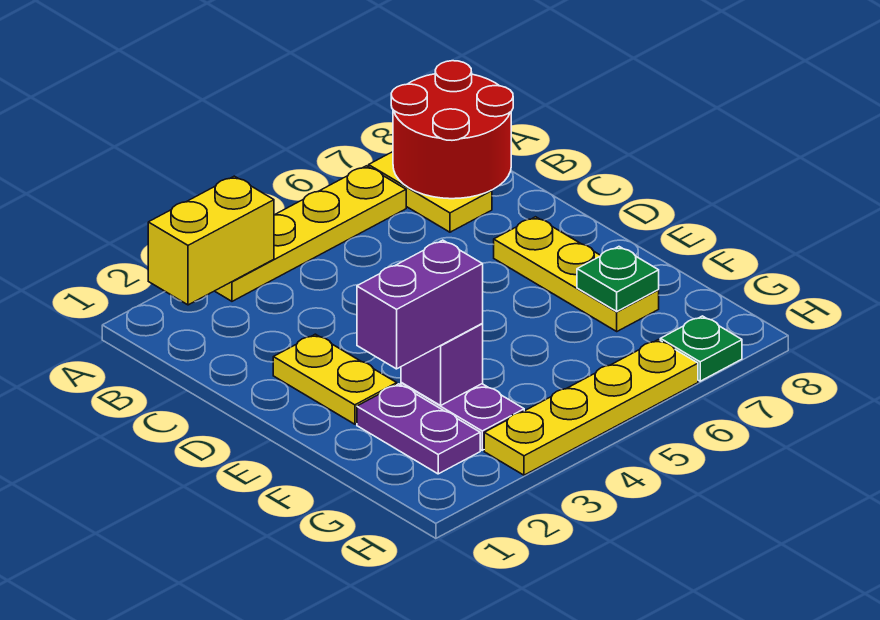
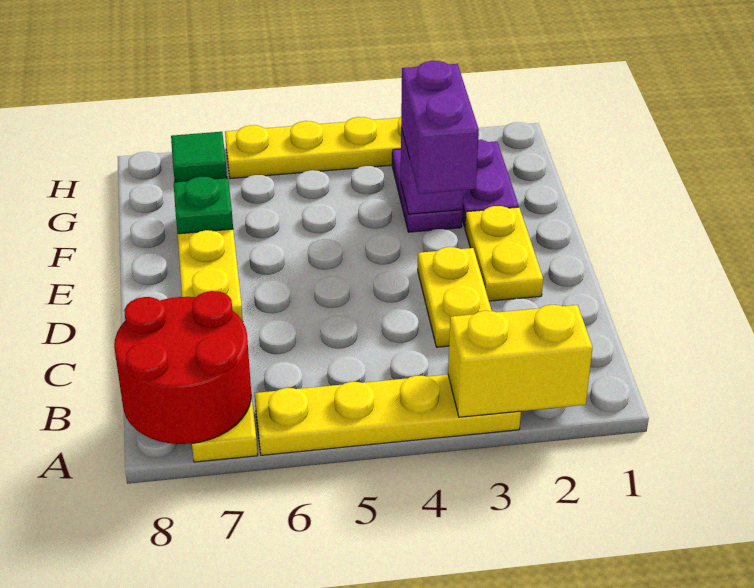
none -> yellow plate C3:D3 level 1
purple brick F2:F3 level 3 -> purple brick E3:F3 level 3
green plate H7 level 1 -> green tile H7 level 1

